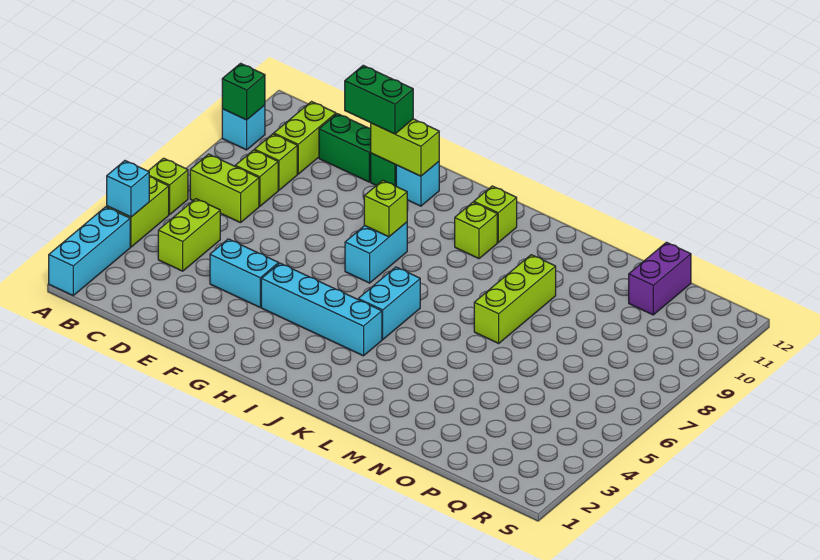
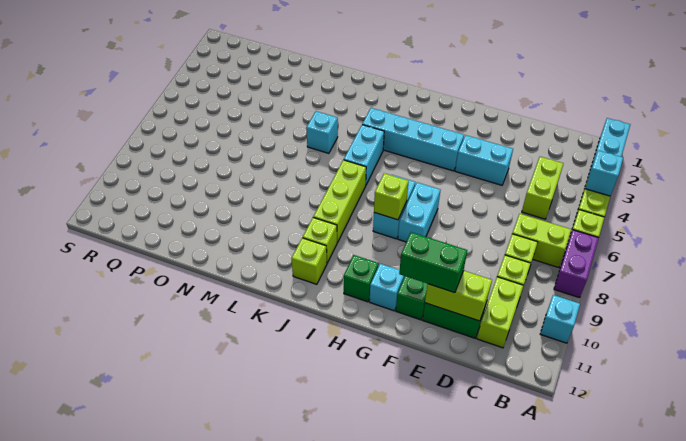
green brick A10 level 2 -> green brick H11 level 1
lime brick F11:G11 level 2 -> lime brick D11:E11 level 2
none -> cyan brick G7:G8 level 1
none -> cyan brick L5 level 1
lime brick M7:M9 level 1 -> lime brick J7:J9 level 1
purple brick P11:P12 level 1 -> purple brick A7:A8 level 1

